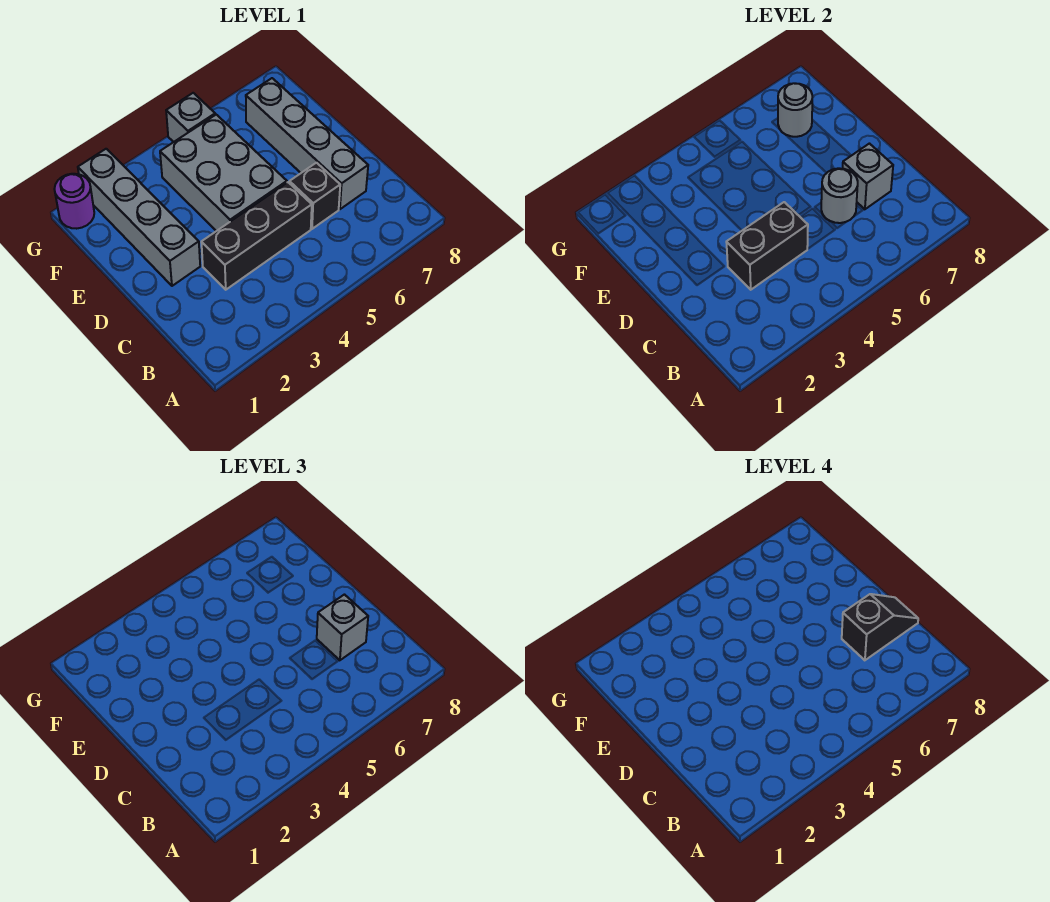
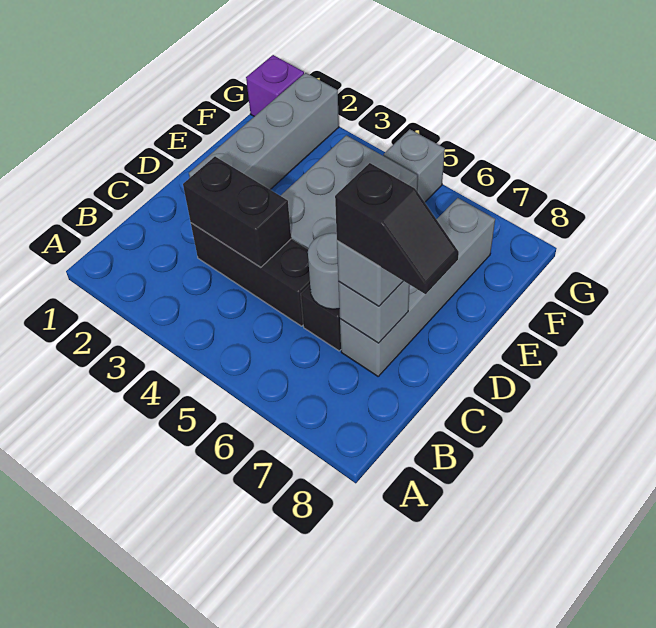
grey round brick F7 level 2 -> none
purple round brick G1 level 1 -> purple brick G1 level 1

